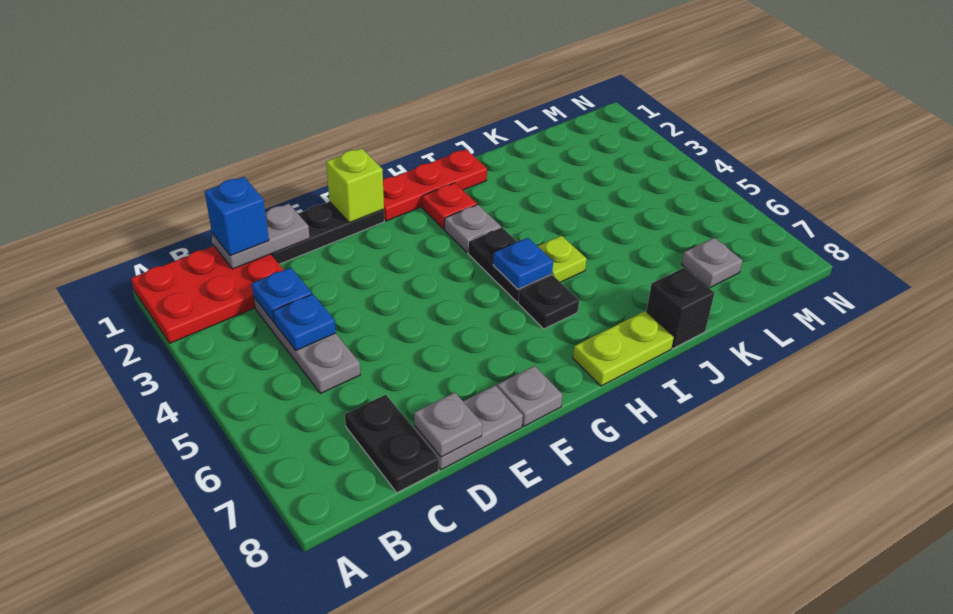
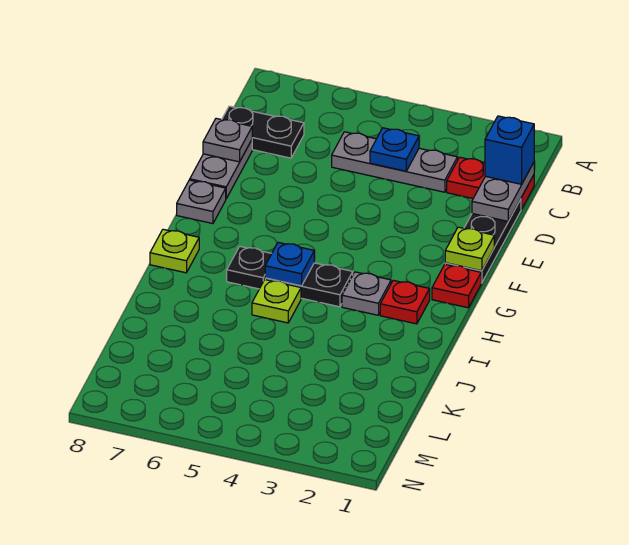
red plate A1:C2 level 1 -> red plate C1:C2 level 1
blue plate C3 level 2 -> none
lime brick F1 level 2 -> lime plate F1 level 2
red plate G1:I1 level 1 -> red plate G1 level 1
lime plate H8:I8 level 1 -> lime plate H8 level 1
black brick J8 level 1 -> none
grey plate L7 level 1 -> none

